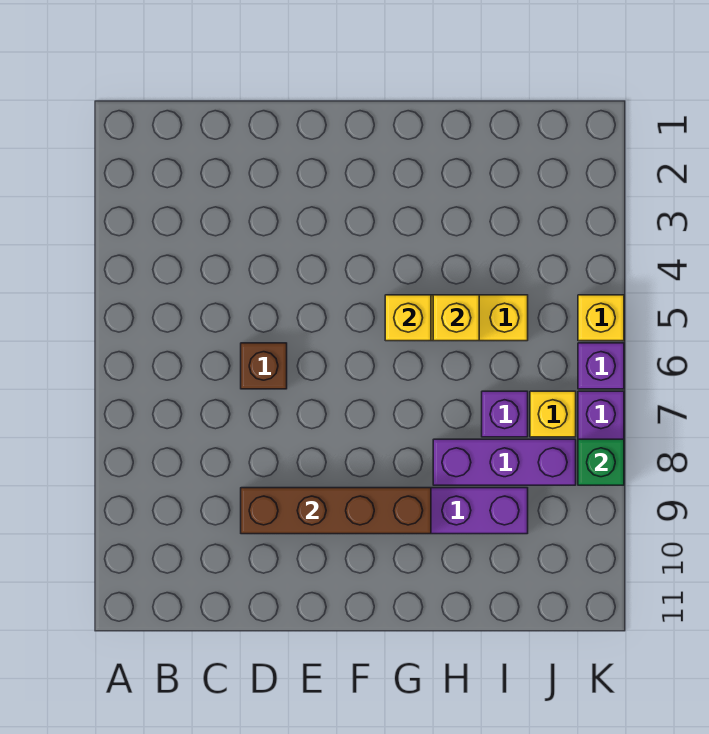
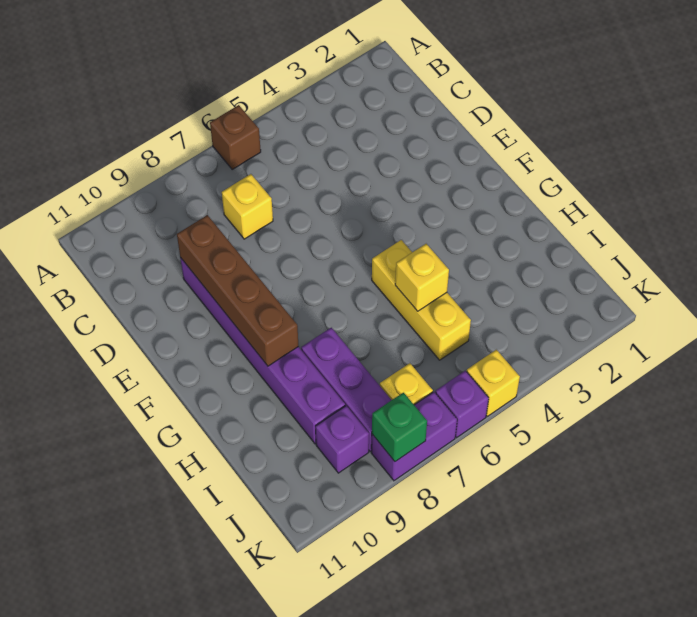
brown brick D6 level 1 -> brown brick A6 level 1
yellow brick G5 level 2 -> yellow brick C7 level 1
purple brick I7 level 1 -> purple brick J9 level 1

